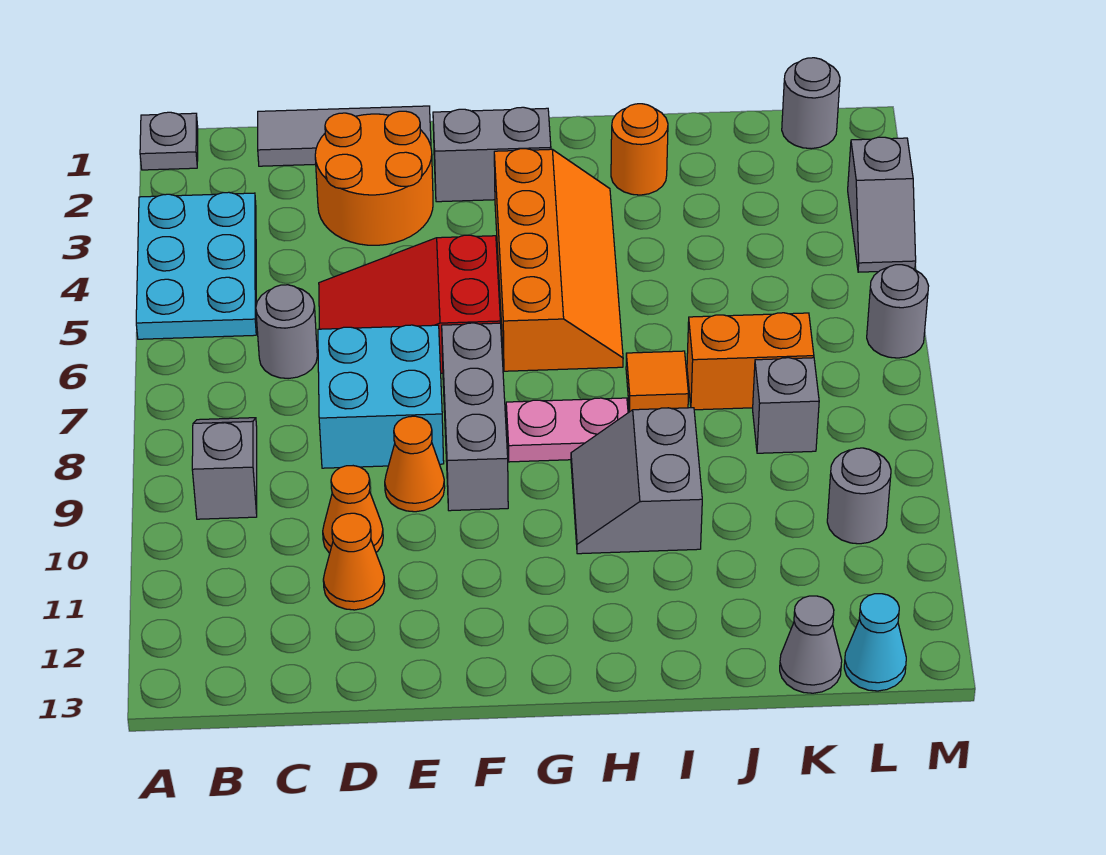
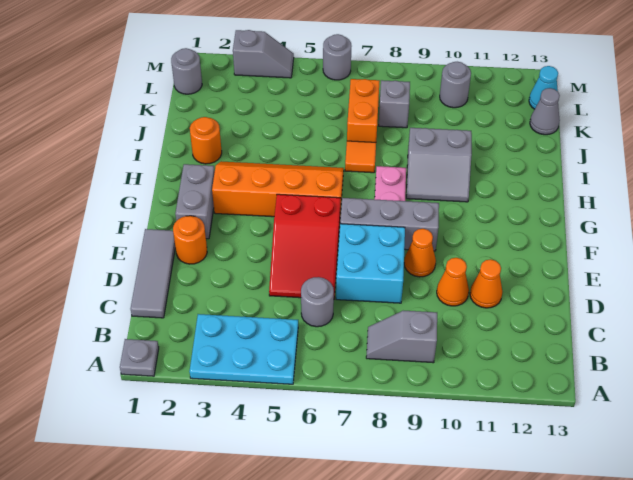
orange round brick D2:E3 level 1 -> orange round brick E2 level 1

